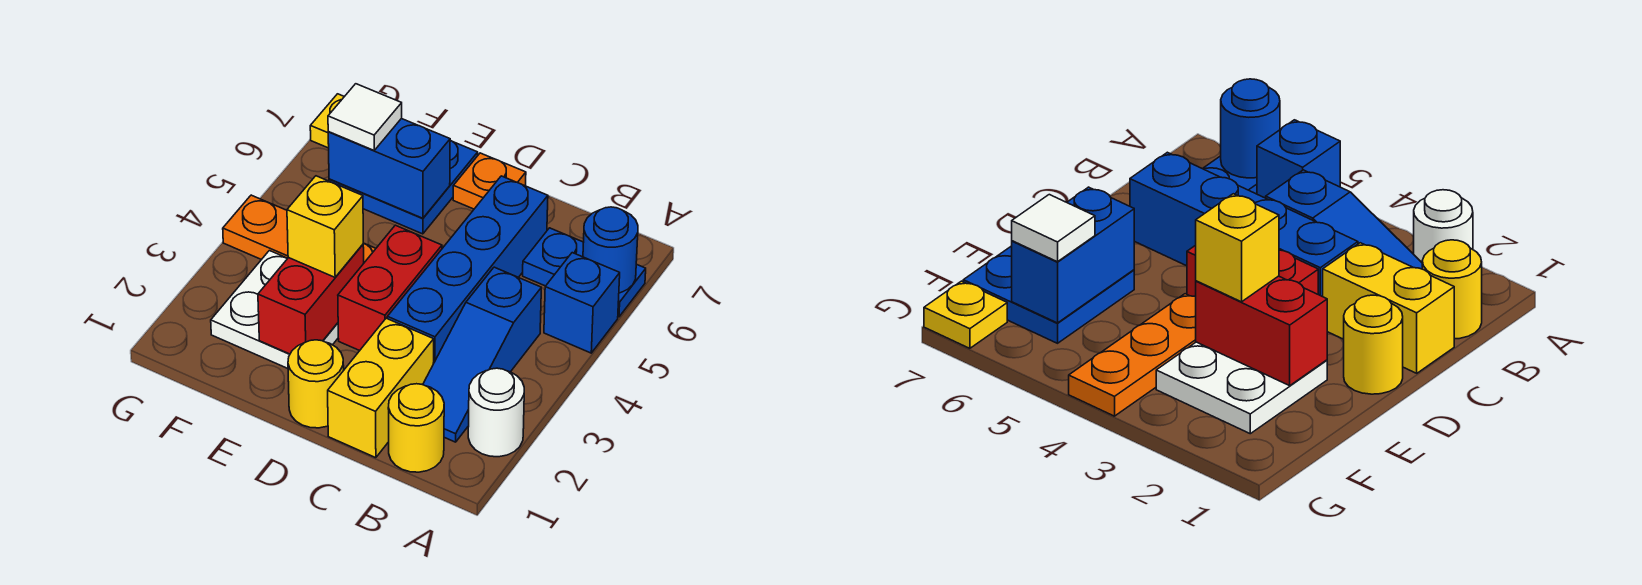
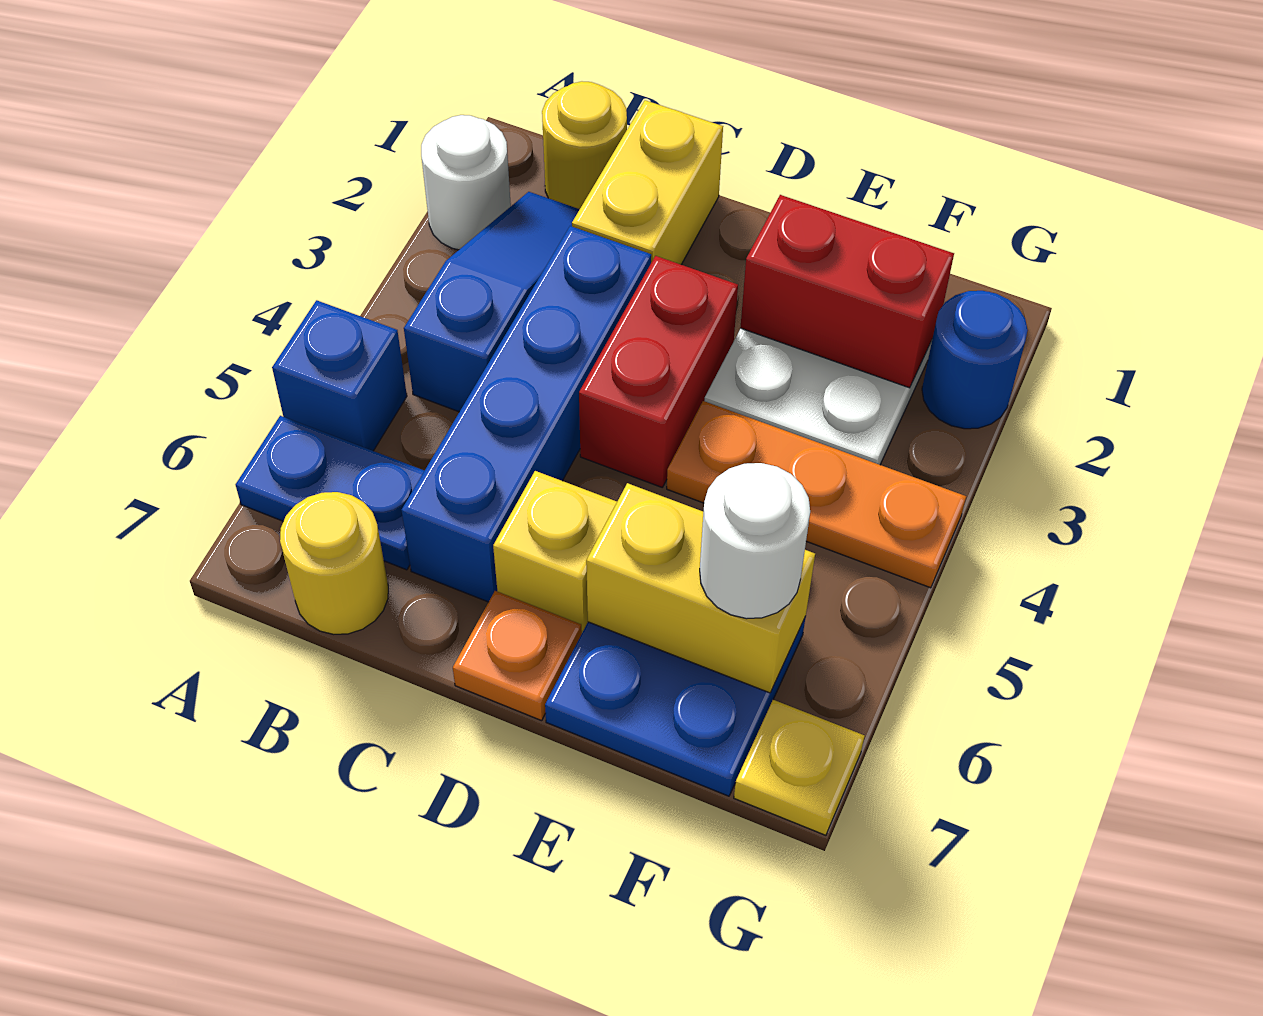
blue round brick A6 level 2 -> blue round brick G2 level 1
yellow round brick D1 level 1 -> yellow round brick B7 level 1
red brick E2:E3 level 2 -> red brick E2:F2 level 2
yellow brick E3 level 3 -> yellow brick D6 level 1
blue brick E6:F6 level 2 -> yellow brick E6:F6 level 2
white tile F6 level 3 -> white round brick F6 level 3

